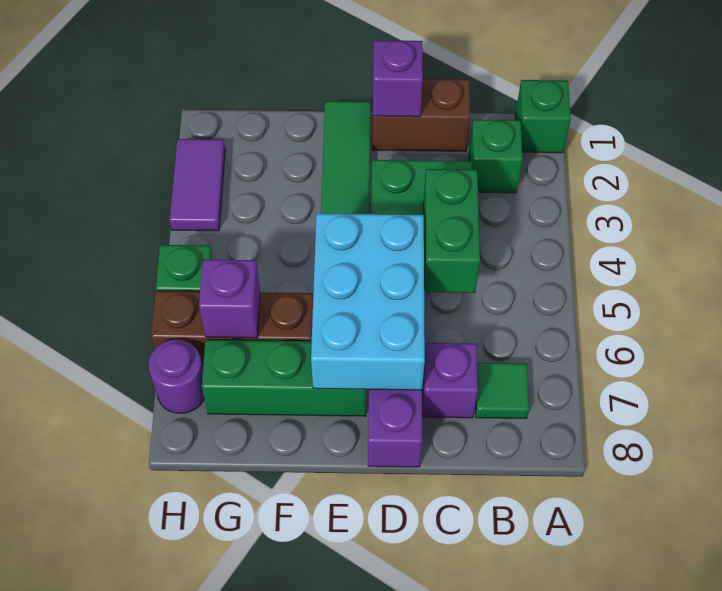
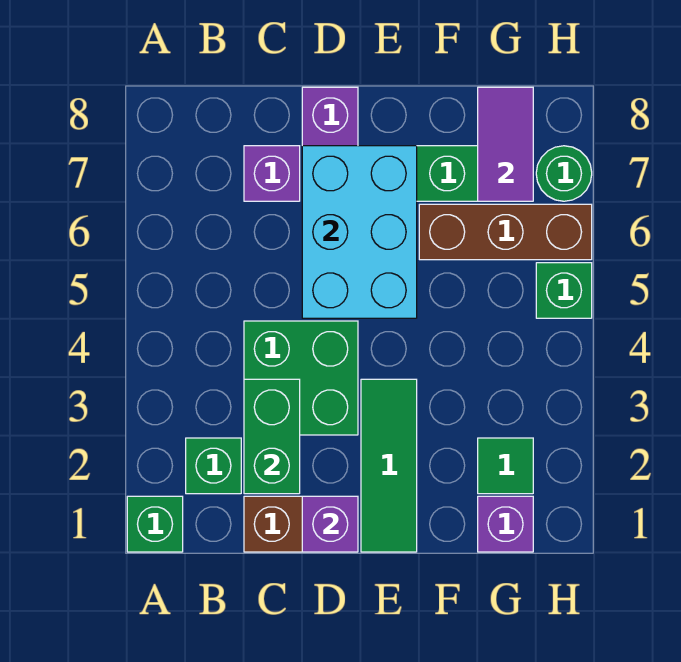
green tile B7 level 1 -> green tile G2 level 1
green brick C4:C5 level 2 -> green brick C2:C3 level 2
purple brick G6 level 2 -> purple brick G1 level 1
purple tile H2:H3 level 1 -> purple tile G7:G8 level 2
purple round brick H7 level 1 -> green round brick H7 level 1

